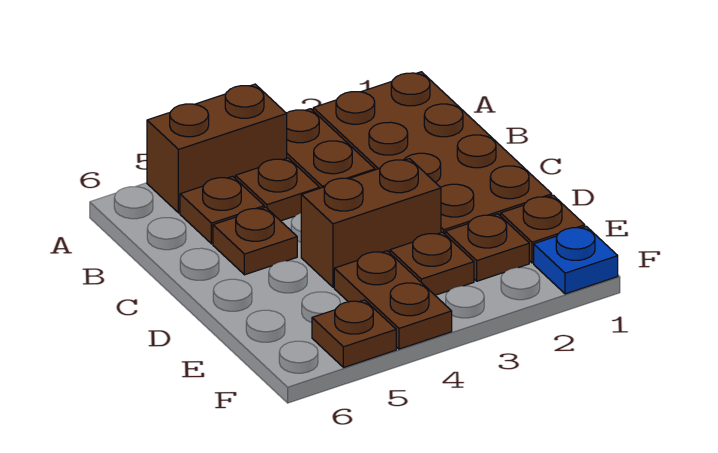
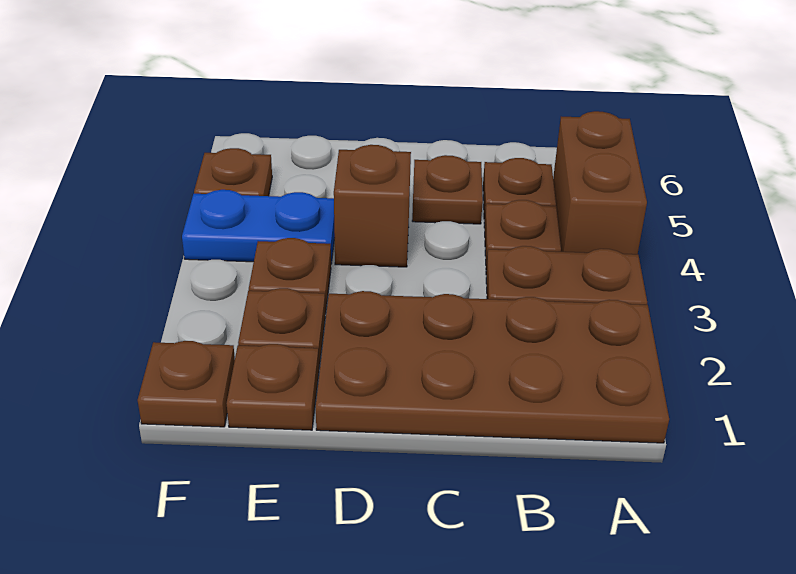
brown brick D3:D4 level 1 -> brown brick D4 level 1
brown plate E4:F4 level 1 -> blue plate E4:F4 level 1
blue plate F1 level 1 -> brown plate F1 level 1

